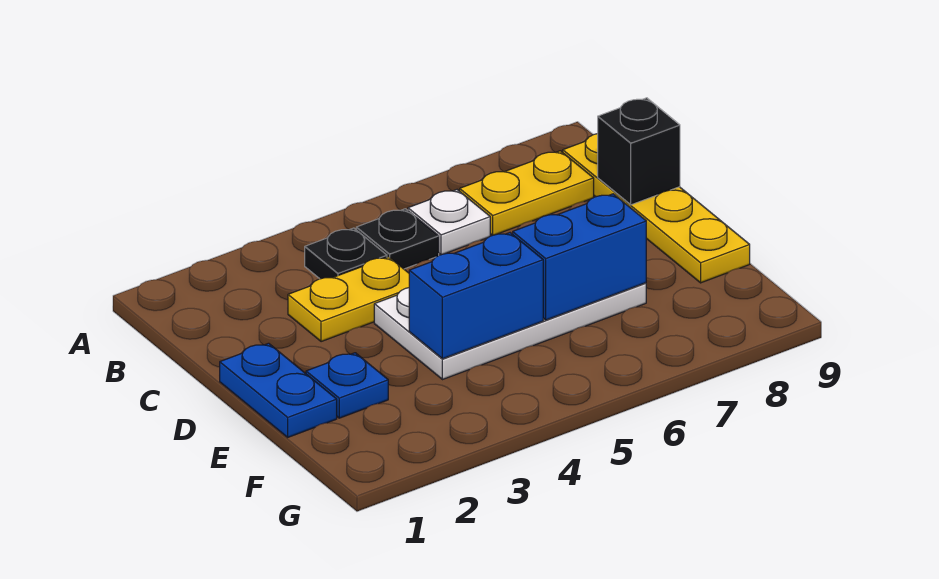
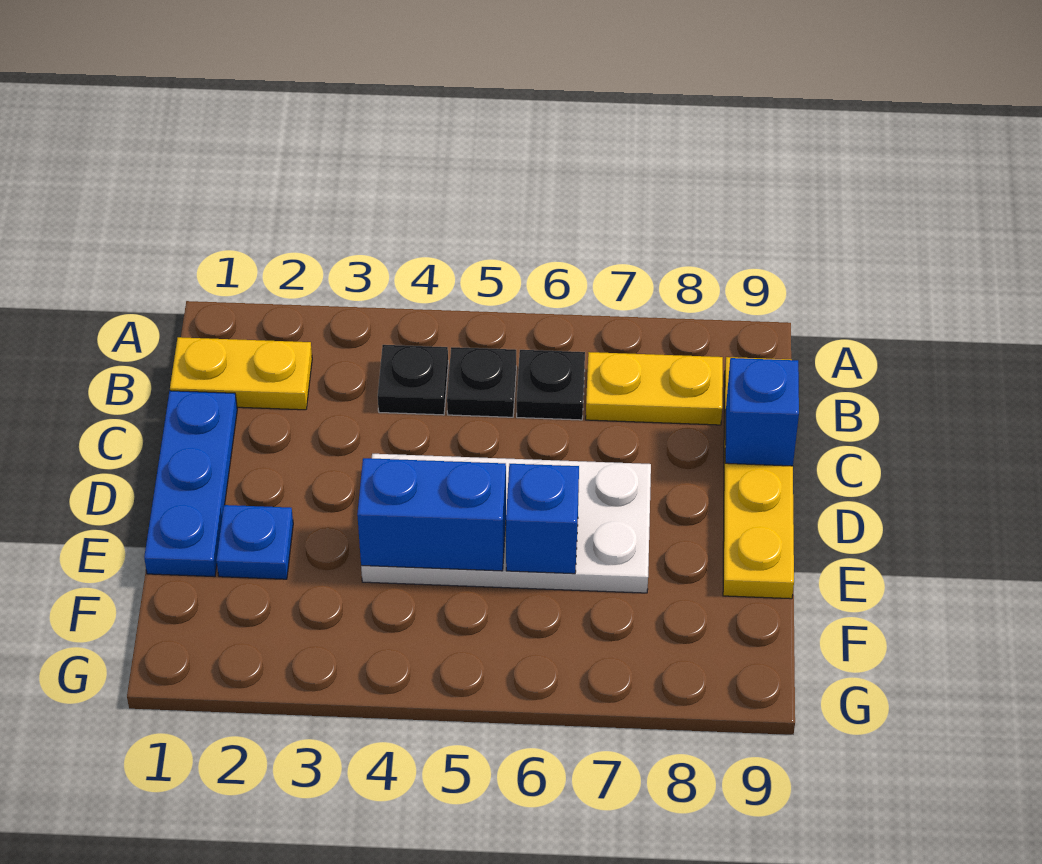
white plate B6 level 1 -> black plate B6 level 1
yellow plate C3:C4 level 1 -> yellow plate B1:B2 level 1
black brick C9 level 2 -> blue brick C9 level 2
blue plate D1:E1 level 1 -> blue plate C1:E1 level 1
blue brick E6:E7 level 2 -> blue brick E6 level 2

